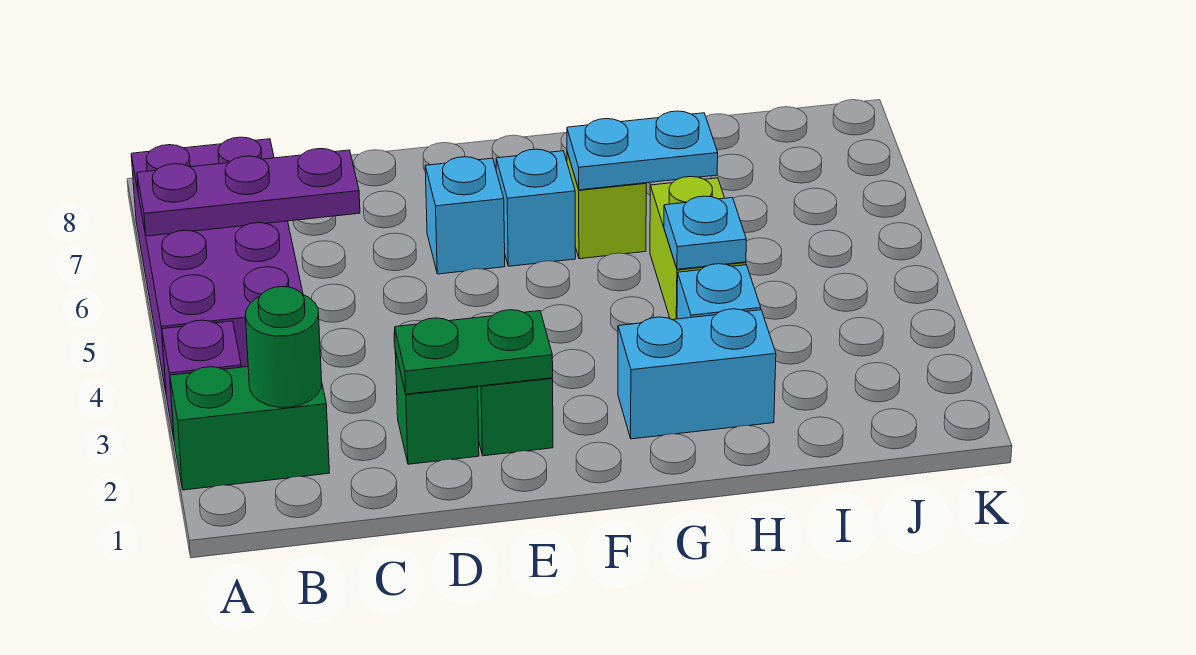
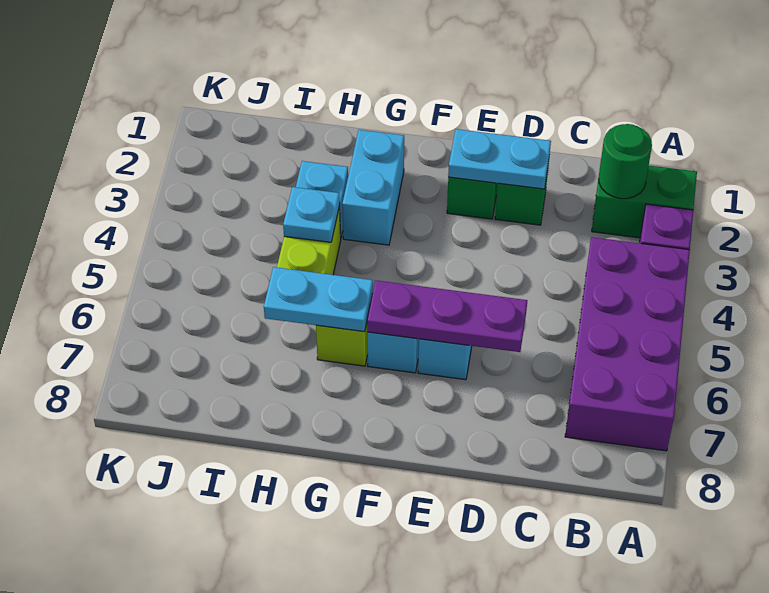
purple plate A6:C6 level 2 -> purple plate D6:F6 level 2
green plate D2:E2 level 2 -> cyan plate D2:E2 level 2
cyan brick G2:H2 level 1 -> cyan brick G2:G3 level 1

